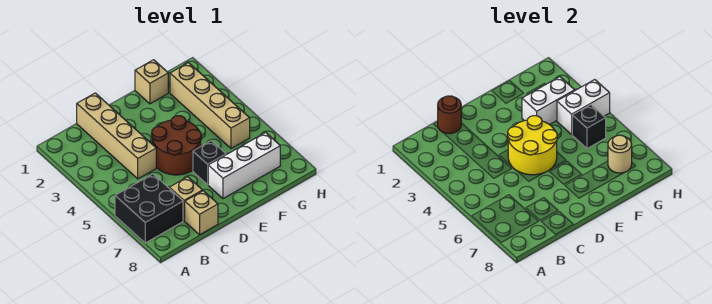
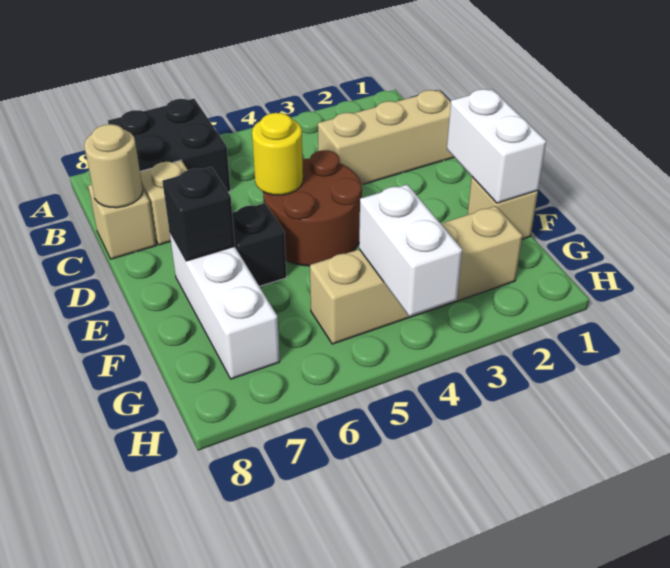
tan brick C1:C4 level 1 -> tan brick C1:C3 level 1
brown round brick C1 level 2 -> none
yellow round brick D4:E5 level 2 -> yellow round brick D5 level 2
white brick F3:G3 level 2 -> white brick E1:F1 level 2
black brick G5 level 2 -> black brick E7 level 2
tan round brick G7 level 2 -> tan round brick C8 level 2

